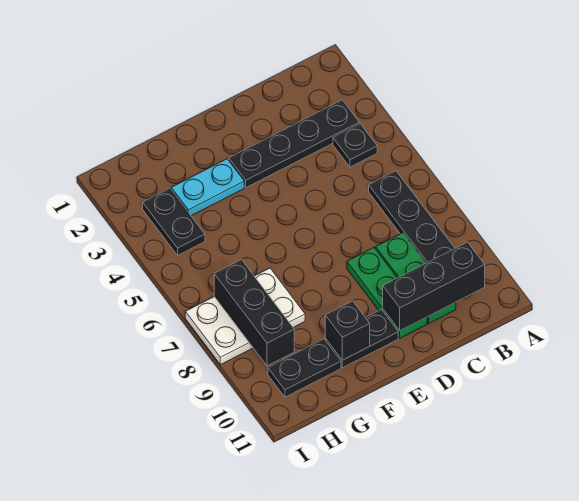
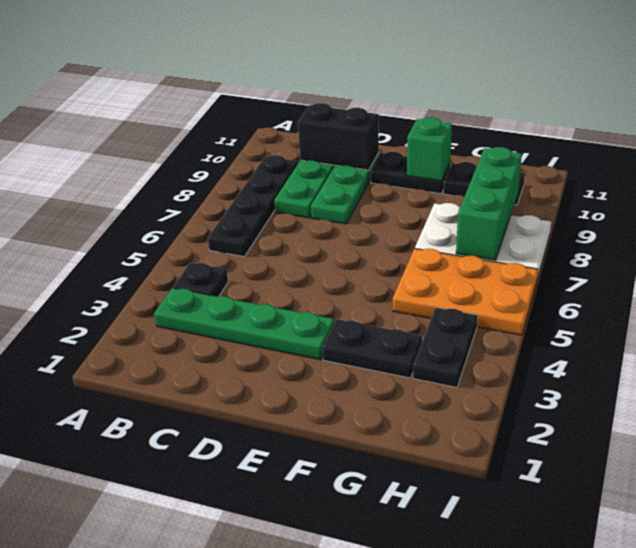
black plate B3:E3 level 1 -> green plate B3:E3 level 1
black brick B10:D10 level 2 -> black brick C10:D10 level 2
cyan plate F3:G3 level 1 -> black plate F3:G3 level 1
black brick F10 level 2 -> green brick F10 level 2
none -> orange plate G5:I6 level 1
black brick H7:H9 level 2 -> green brick H7:H9 level 2

